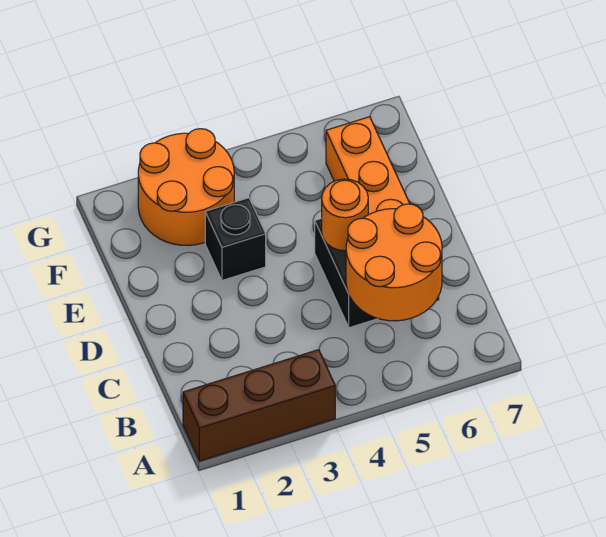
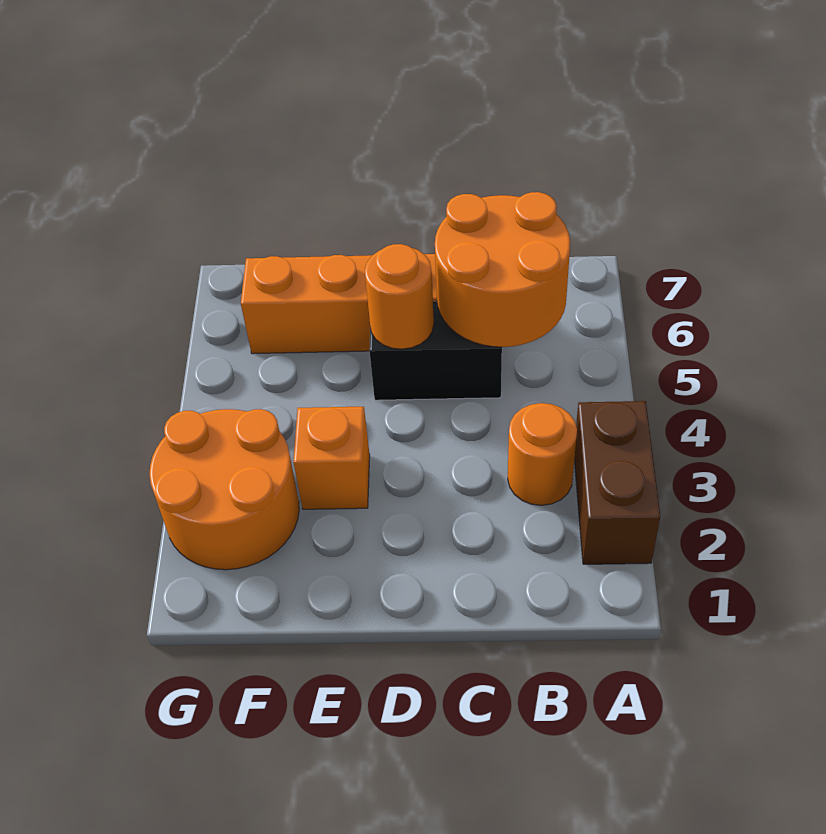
brown brick A1:A3 level 1 -> brown brick A2:A3 level 1
none -> orange round brick B3 level 1
black brick E3 level 1 -> orange brick E3 level 1

